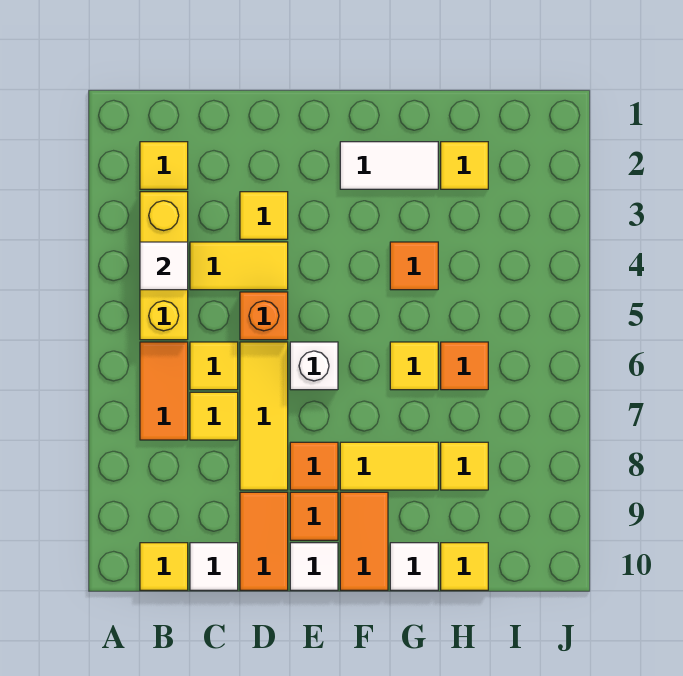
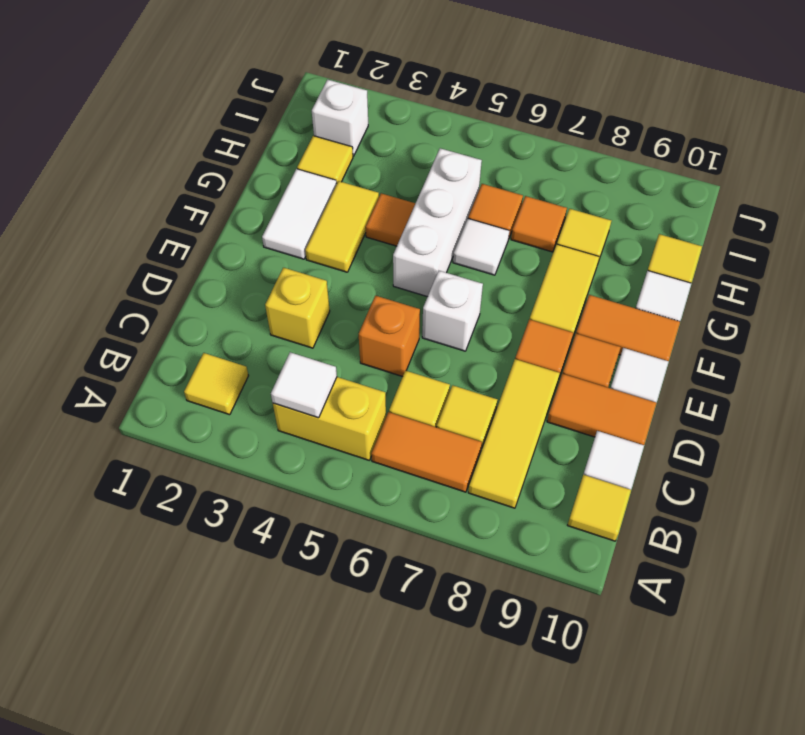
yellow brick B3:B5 level 1 -> yellow brick B4:B5 level 1
yellow tile C4:D4 level 1 -> yellow tile F3:G3 level 1
yellow tile D3 level 1 -> yellow brick D3 level 1
yellow tile D6:D8 level 1 -> yellow tile B8:D8 level 1
none -> white brick F5:H5 level 1
yellow tile G6 level 1 -> white tile G6 level 1
none -> orange tile H7 level 1
none -> white brick I2 level 1

